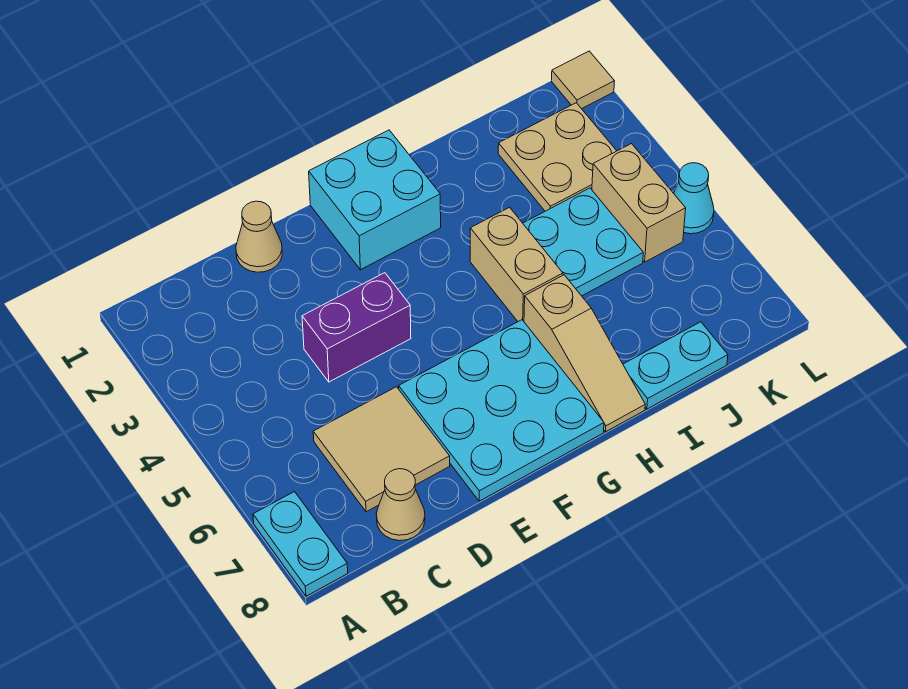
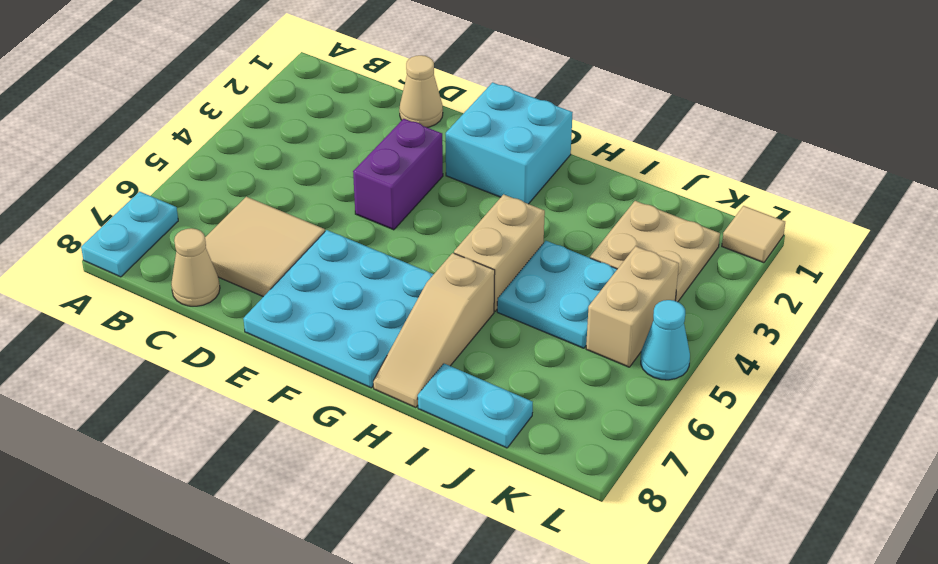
purple brick D4:E4 level 1 -> purple brick E3:E4 level 1

